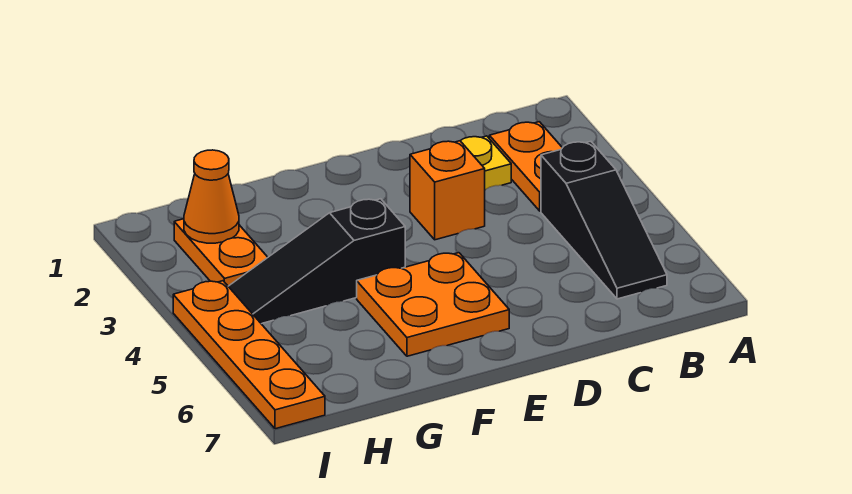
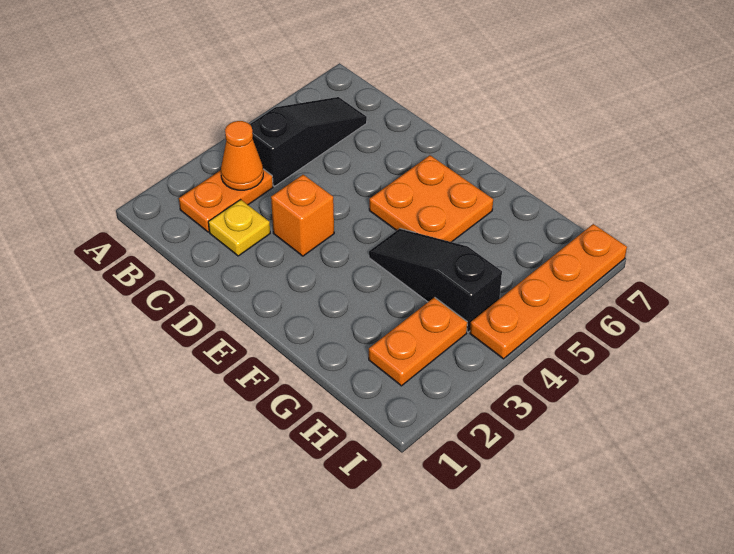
black slope F4:H4 level 1 top F -> black slope F4:H4 level 1 top H
orange cone H2 level 2 -> orange cone B3 level 2

